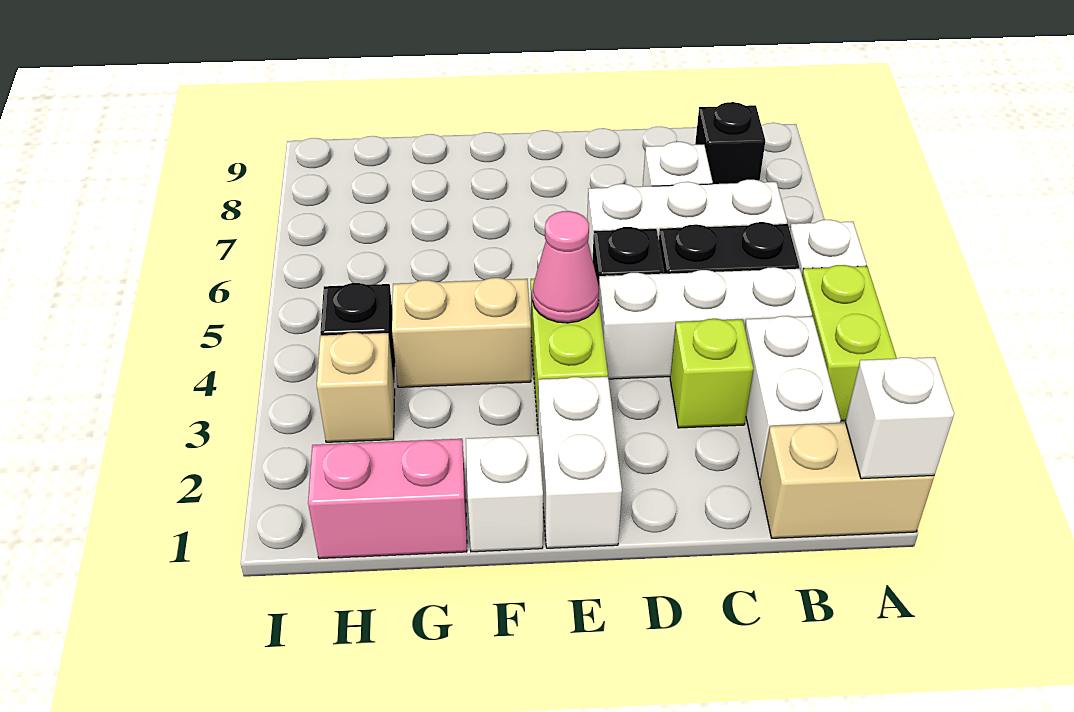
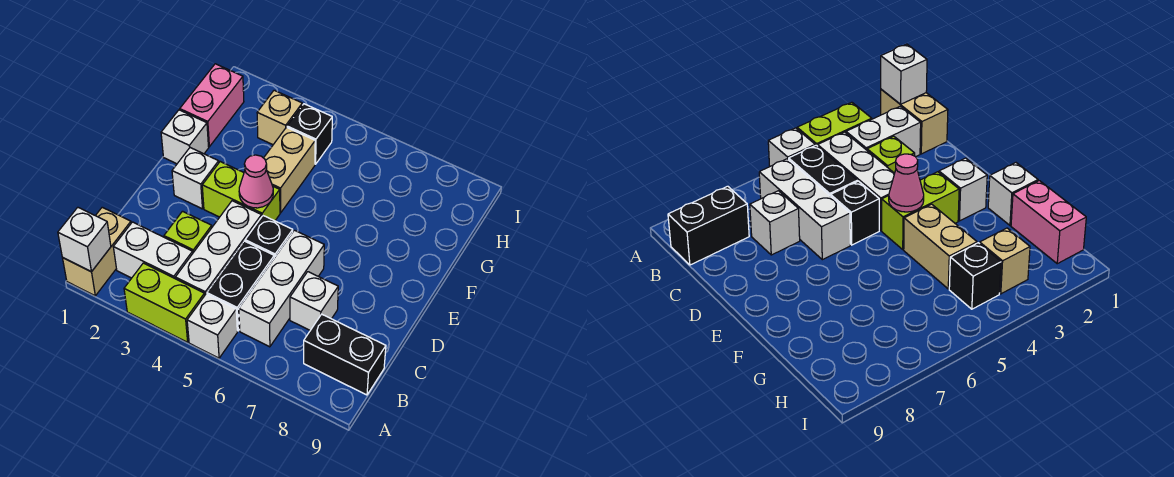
black brick B8 level 1 -> black brick B8:B9 level 1
white brick E1:E2 level 1 -> white brick E2 level 1

